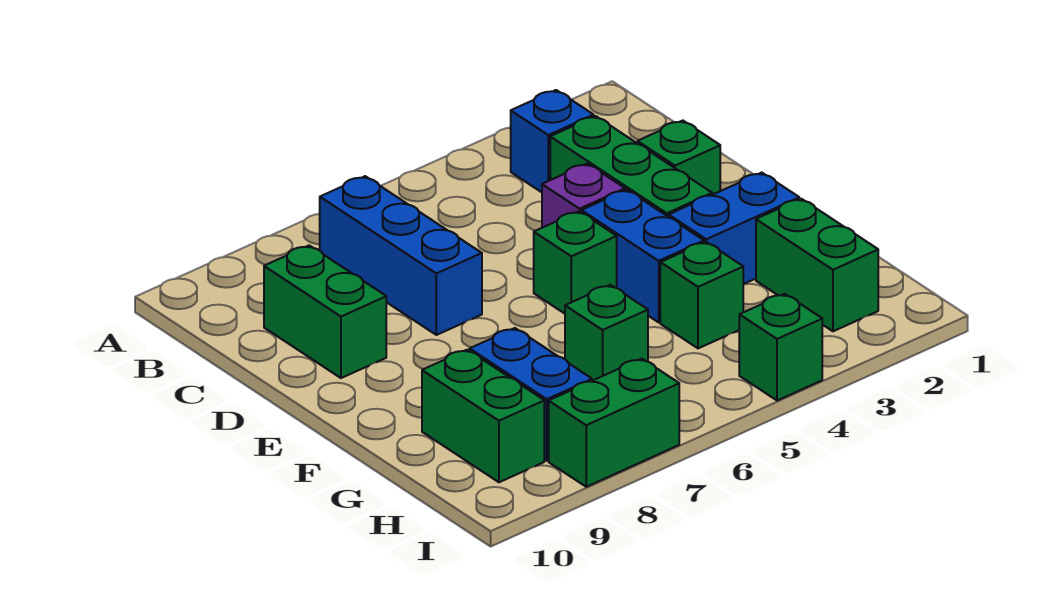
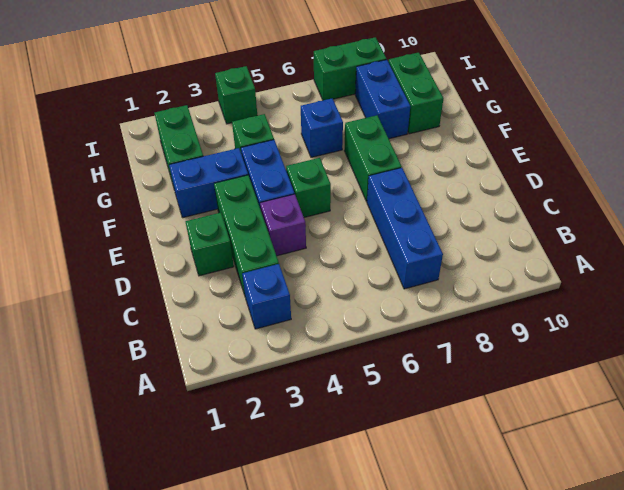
green brick C9:D9 level 1 -> green brick E7:F7 level 1
green brick G6 level 1 -> blue brick G6 level 1

